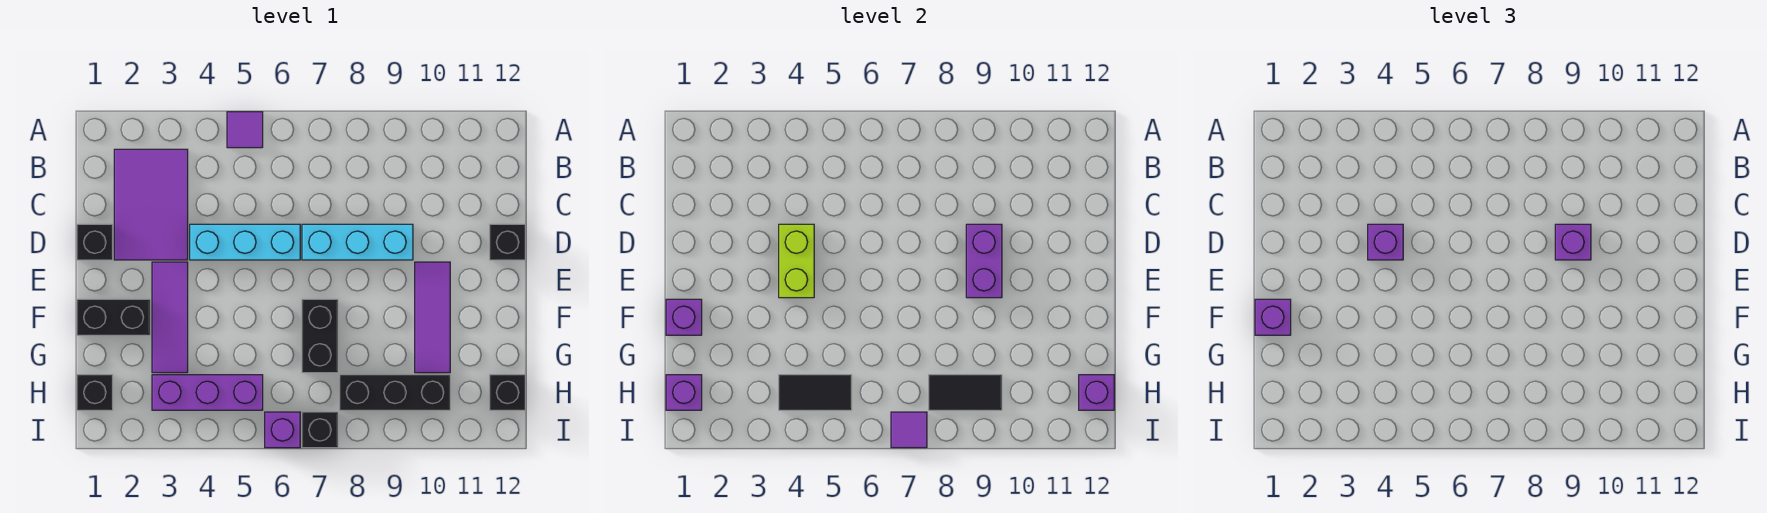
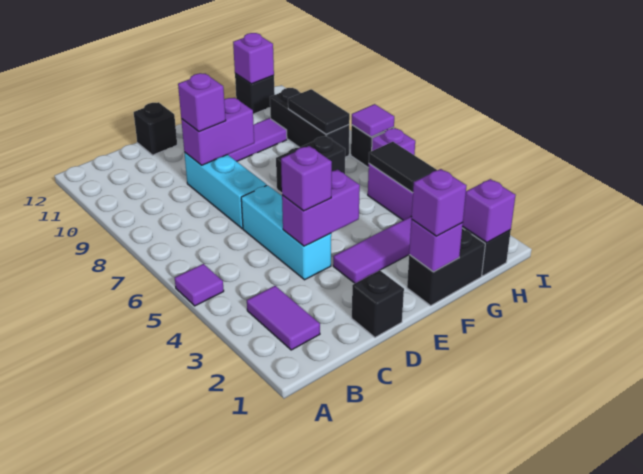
purple tile B2:D3 level 1 -> purple tile B2:B3 level 1
lime brick D4:E4 level 2 -> purple brick D4:E4 level 2
black brick F1:F2 level 1 -> black brick F1:G1 level 1

